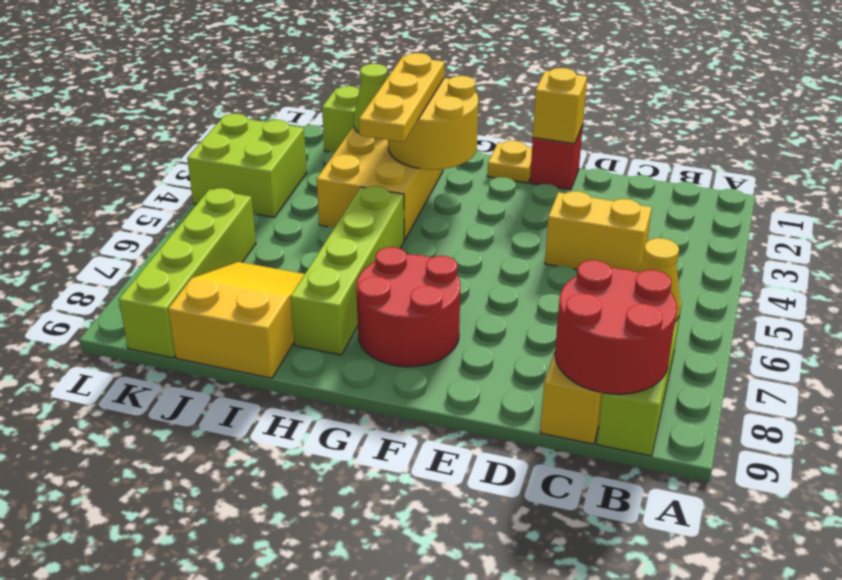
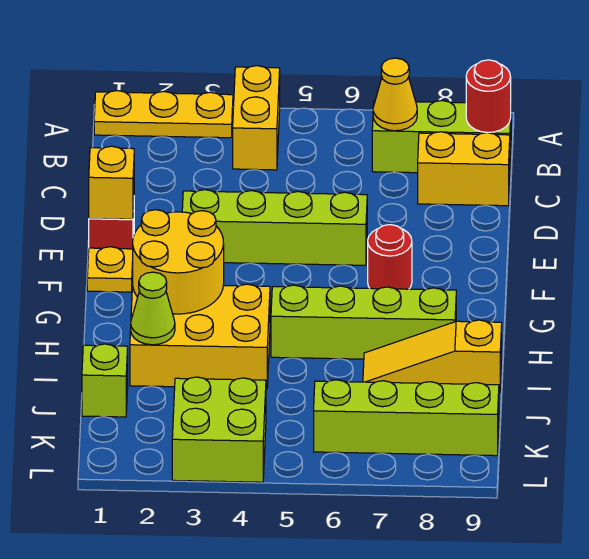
red round brick B8:C9 level 2 -> red round brick B9 level 2
yellow brick C4:D4 level 1 -> yellow brick A4:B4 level 1
none -> lime brick E3:E6 level 1
red round brick F7:G8 level 1 -> red round brick F7 level 1
yellow plate H2:H4 level 3 -> yellow plate A1:A3 level 1
yellow slope I7:J9 level 1 top 9 -> yellow slope I7:I9 level 1 top 9

